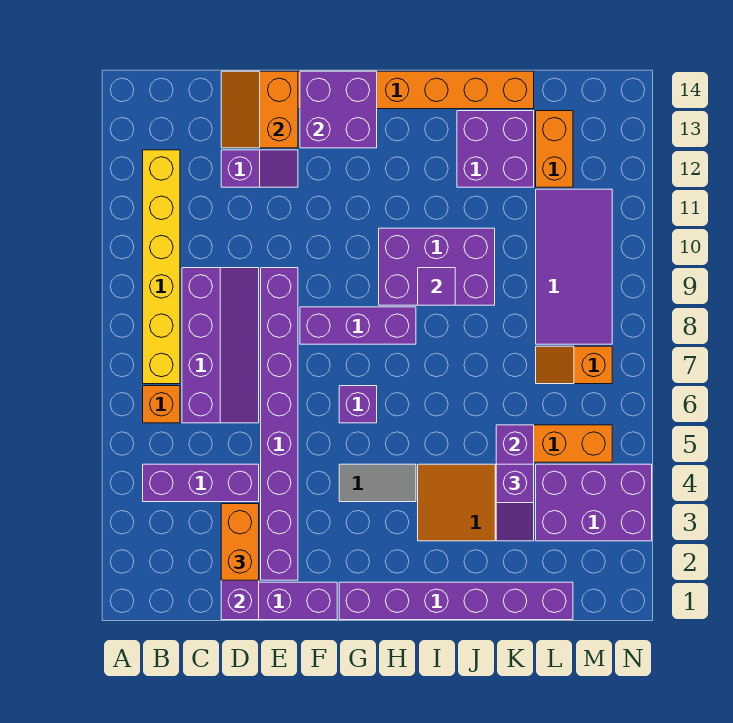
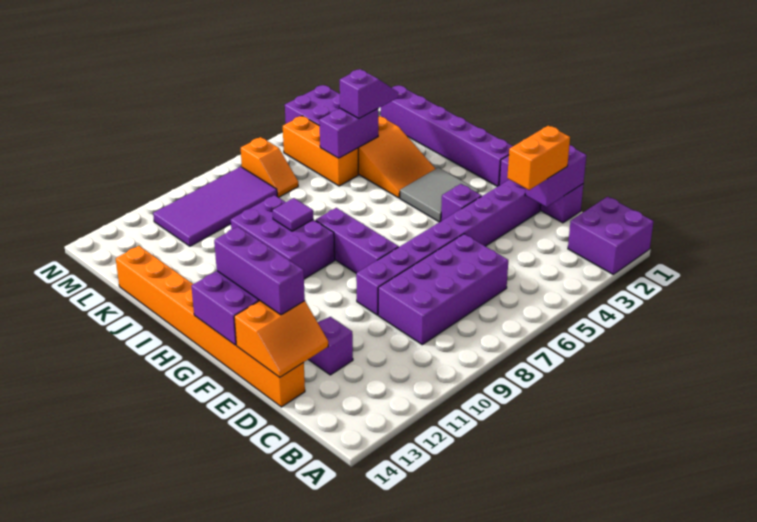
purple brick B4:D4 level 1 -> purple brick E13:G13 level 3
orange brick B6 level 1 -> none
yellow brick B7:B12 level 1 -> none
purple slope C6:D9 level 1 top C -> purple brick C6:D9 level 1
grey tile G4:H4 level 1 -> grey tile G3:H4 level 1
purple brick G6 level 1 -> purple brick F4 level 1
purple brick J12:K13 level 1 -> purple brick A1:B2 level 1
orange brick L12:L13 level 1 -> none

